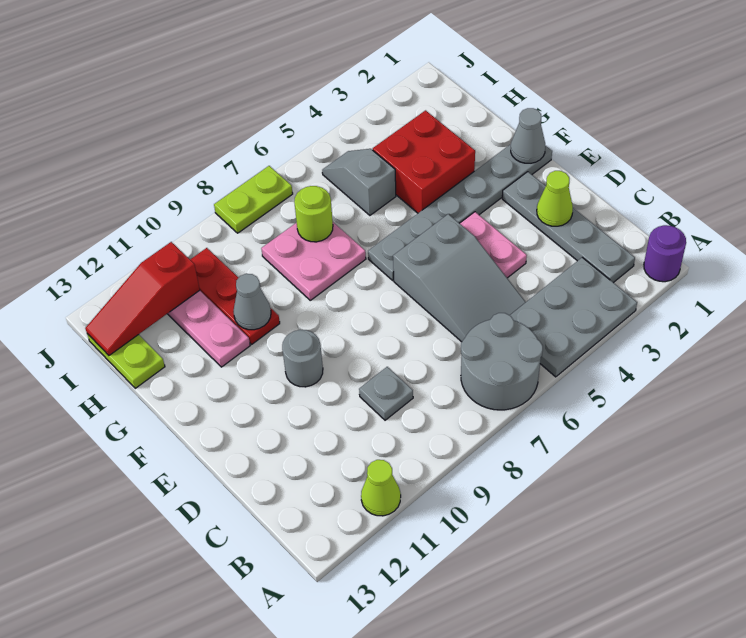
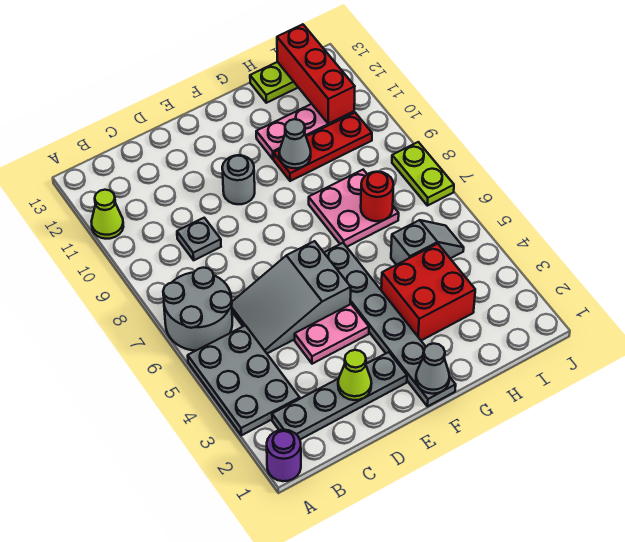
lime round brick H7 level 2 -> red round brick H7 level 2
red slope I11:I13 level 2 top 11 -> red brick I11:I13 level 2

